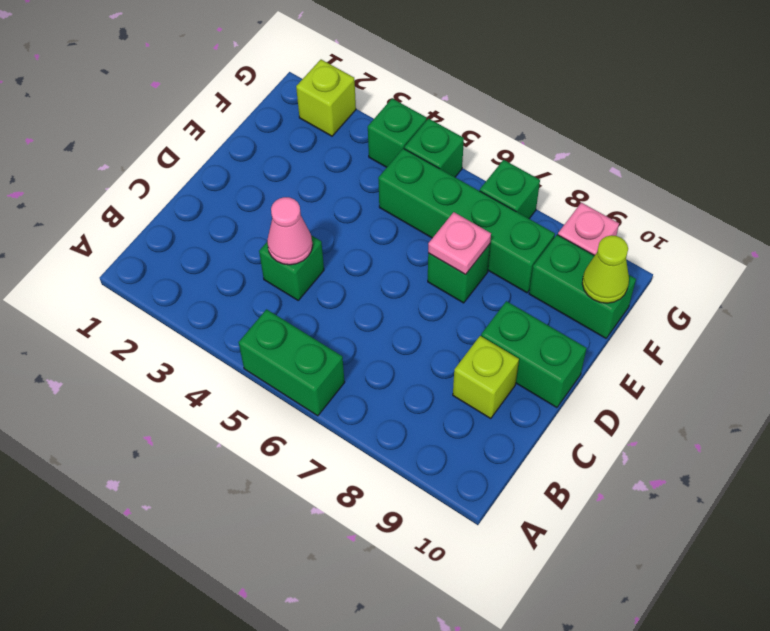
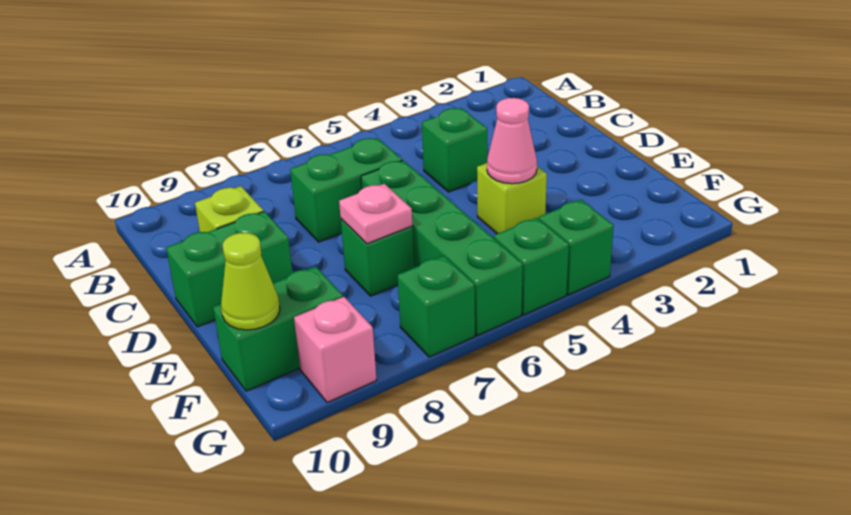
green brick A5:A6 level 1 -> green brick C6:C7 level 1
pink cone C4 level 2 -> pink cone E4 level 2
green brick F5:F8 level 1 -> green brick D6:G6 level 1
lime brick G2 level 1 -> lime brick E4 level 1

